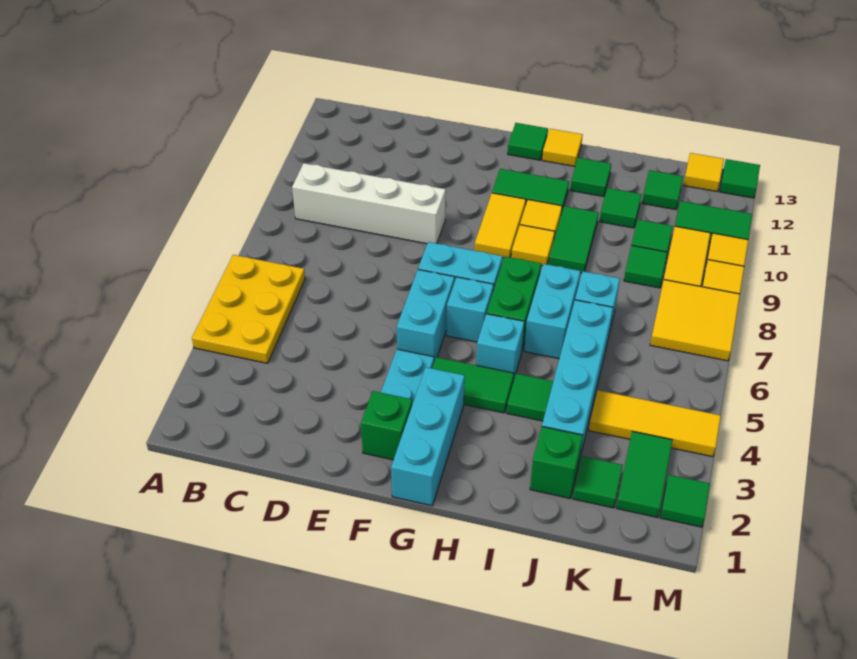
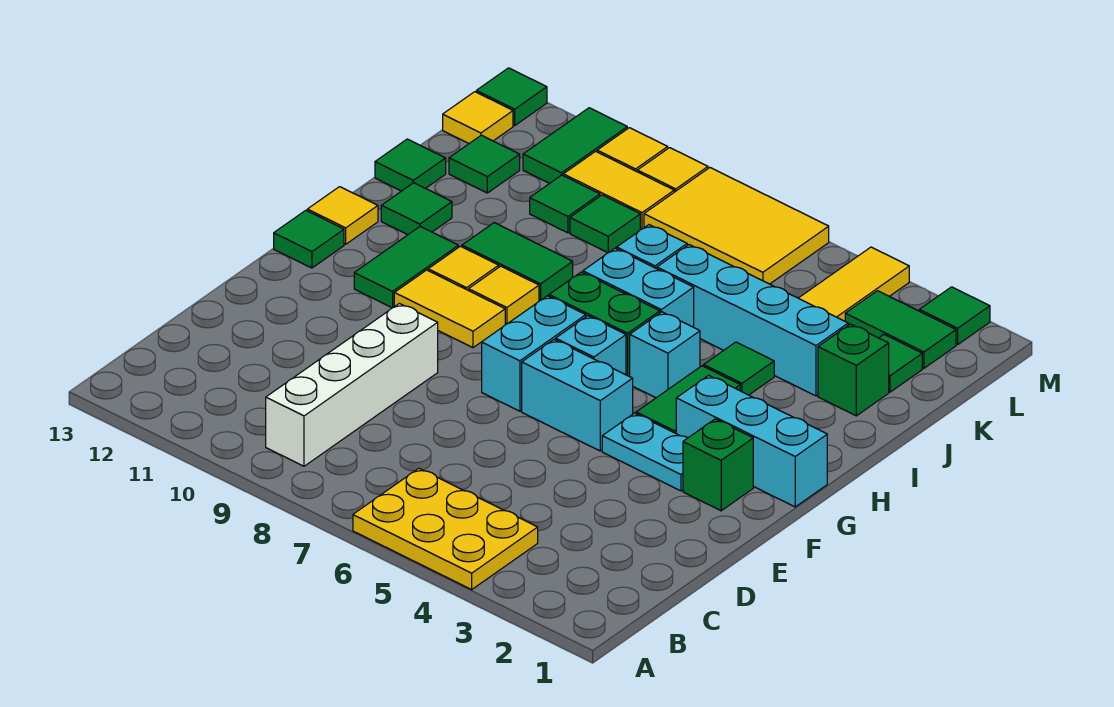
green tile J11 level 1 -> green tile J13 level 1
yellow tile L7:M8 level 1 -> yellow tile L6:M8 level 1

